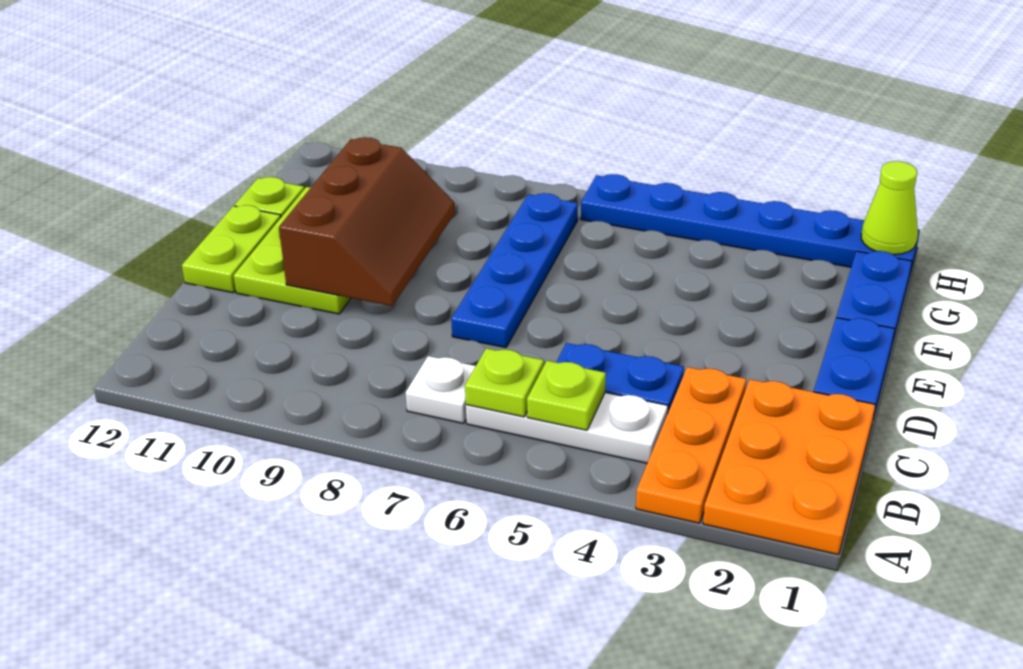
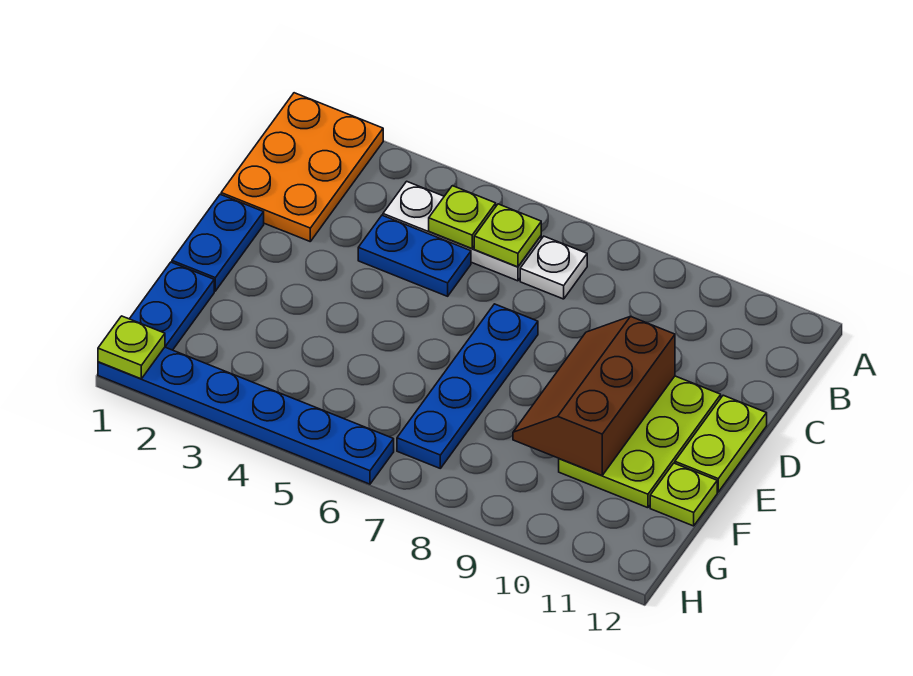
orange plate A3:C3 level 1 -> none
lime cone H1 level 2 -> lime plate H1 level 2

